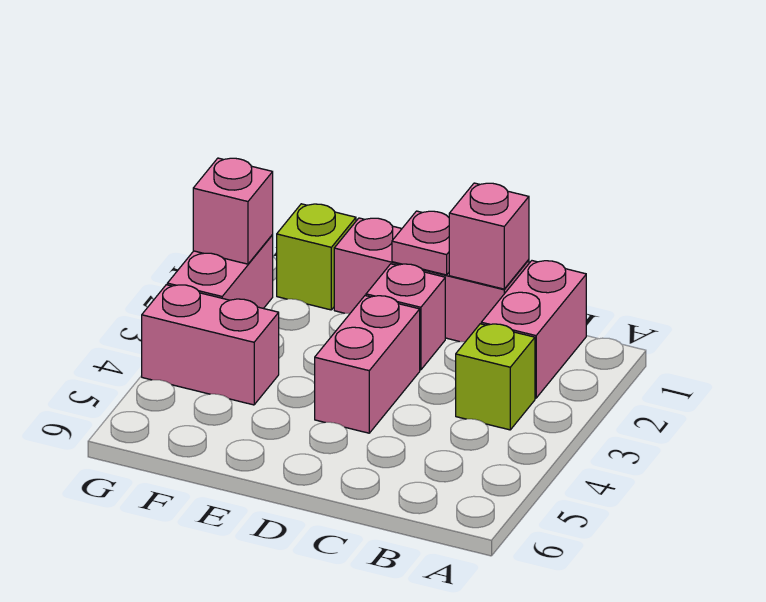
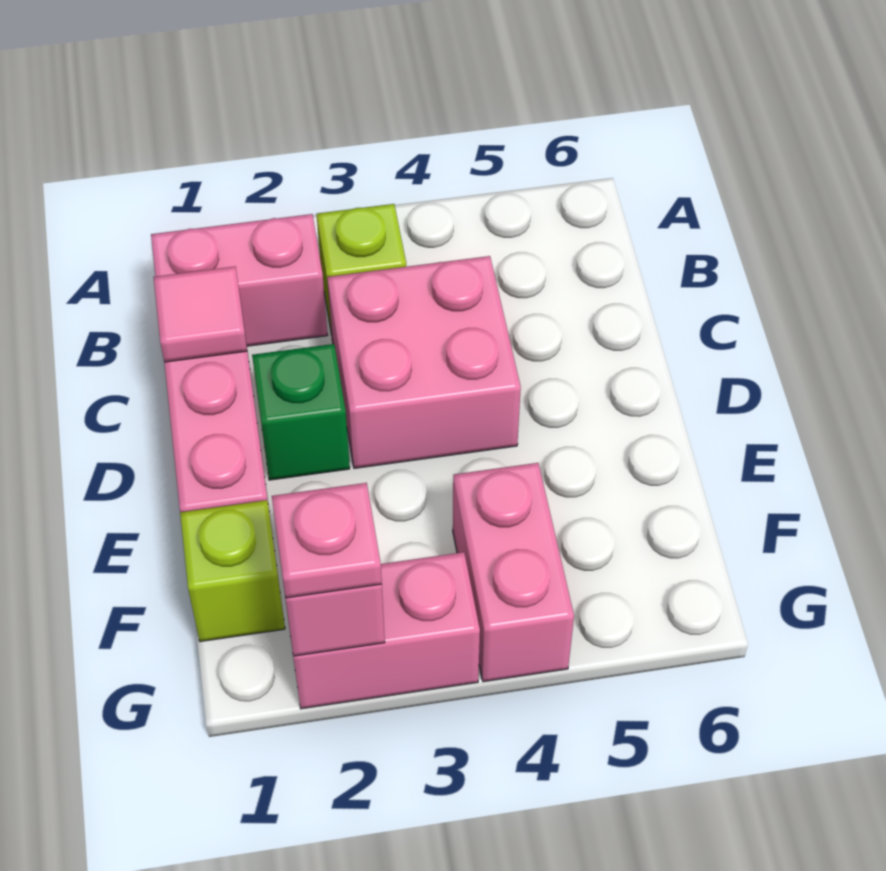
pink brick C1 level 2 -> pink tile C1 level 2
pink plate D1 level 2 -> pink plate G2 level 3
pink brick D2 level 1 -> green brick D2 level 1
pink brick D3:D4 level 1 -> pink brick C3:D4 level 1

